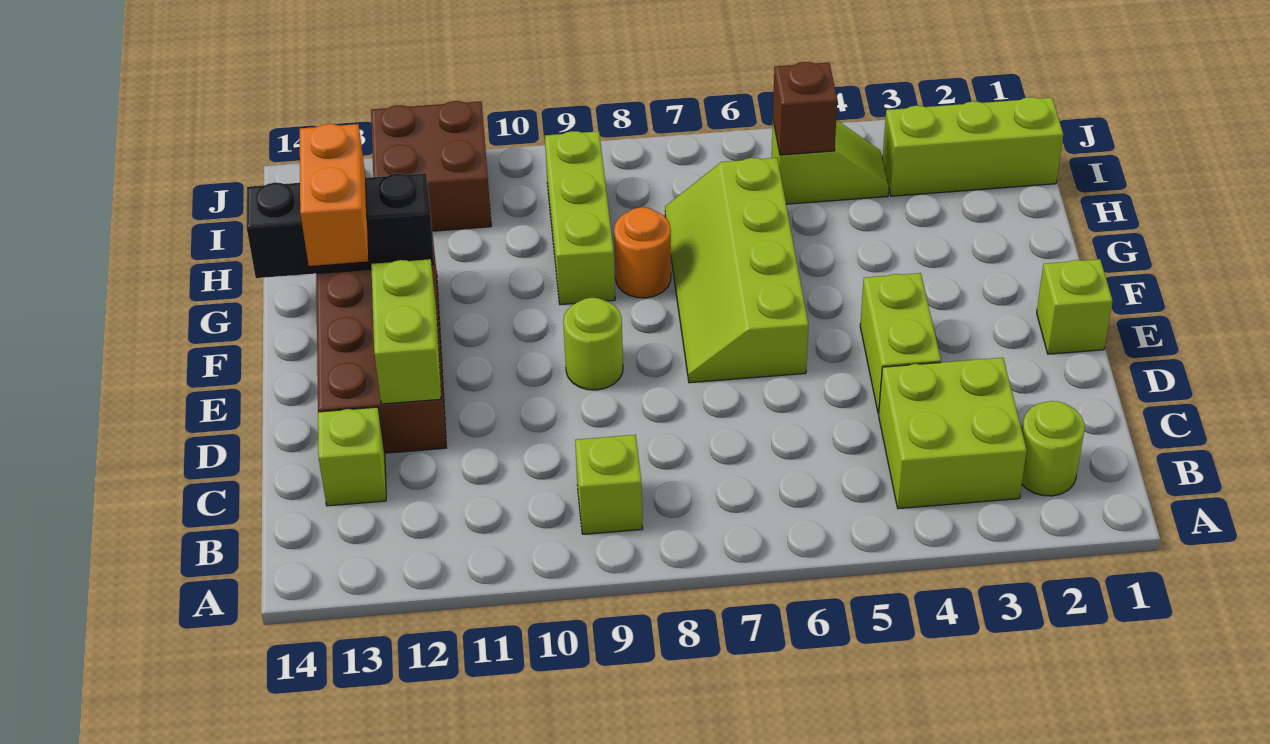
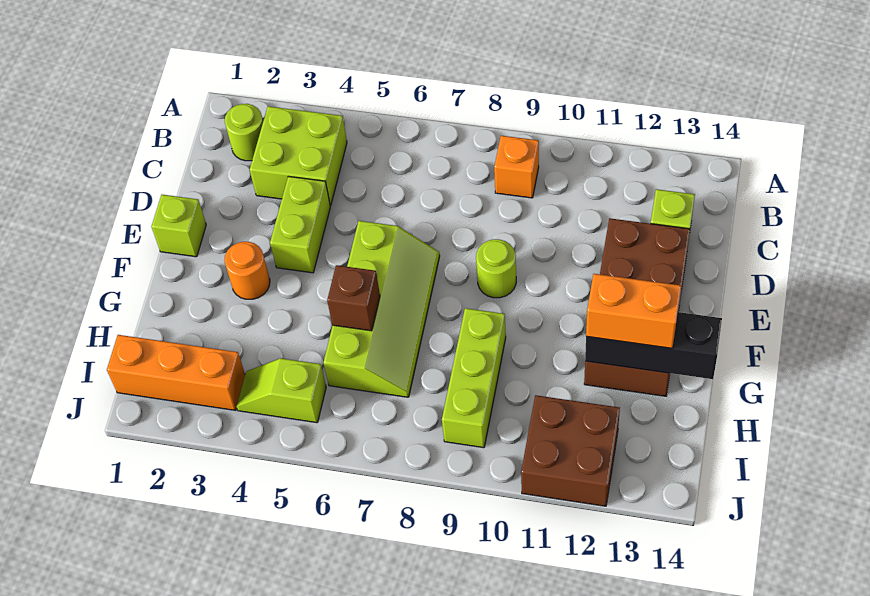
lime brick B9 level 1 -> orange brick B9 level 1
lime brick D12:E12 level 2 -> none
orange brick F13:G13 level 3 -> orange brick G12:G13 level 3
orange round brick G8 level 1 -> orange round brick F3 level 1
lime brick I1:I3 level 1 -> orange brick I1:I3 level 1
brown brick I5 level 2 -> brown brick G6 level 2

